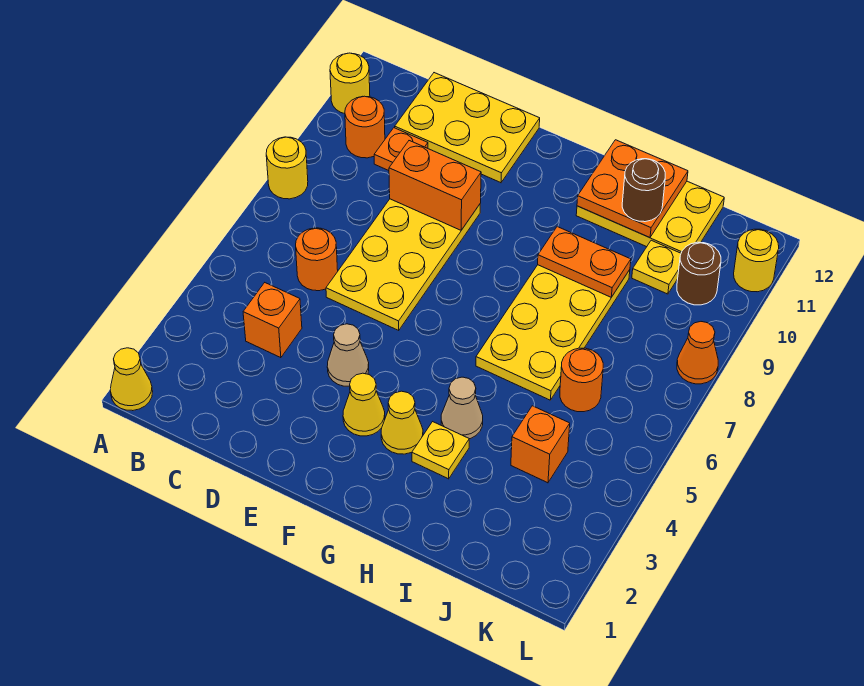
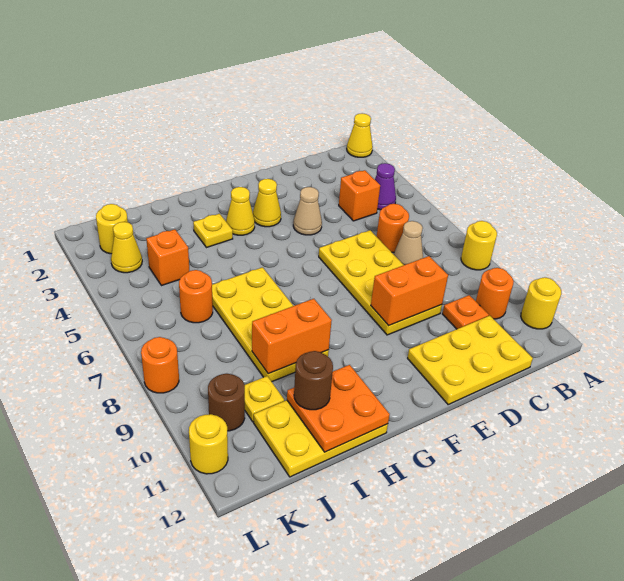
none -> purple cone B4 level 1
tan cone H4 level 1 -> tan cone C7 level 1
orange plate H9:I9 level 2 -> orange brick H9:I9 level 2
none -> yellow round brick K2 level 1
none -> yellow cone K3 level 1
orange cone L8 level 1 -> orange round brick L8 level 1

